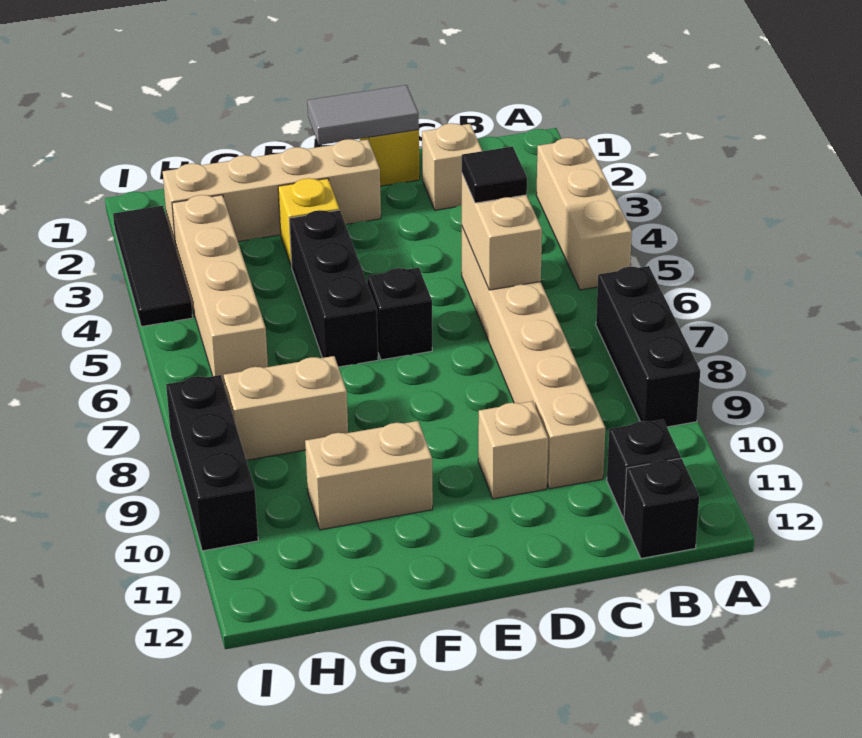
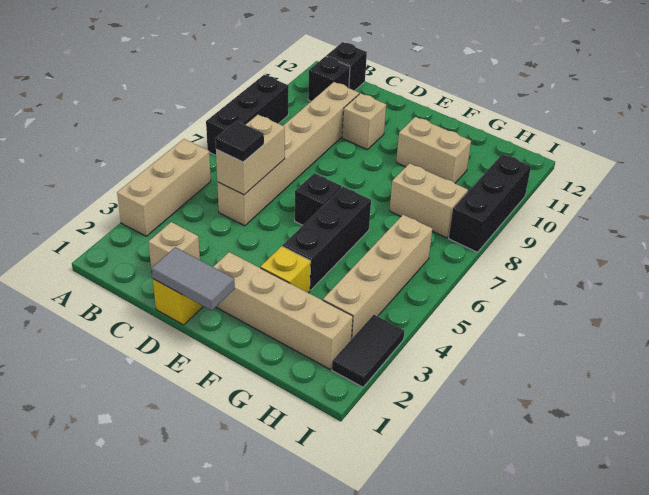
black tile I2:I4 level 1 -> black tile I2:I3 level 1

